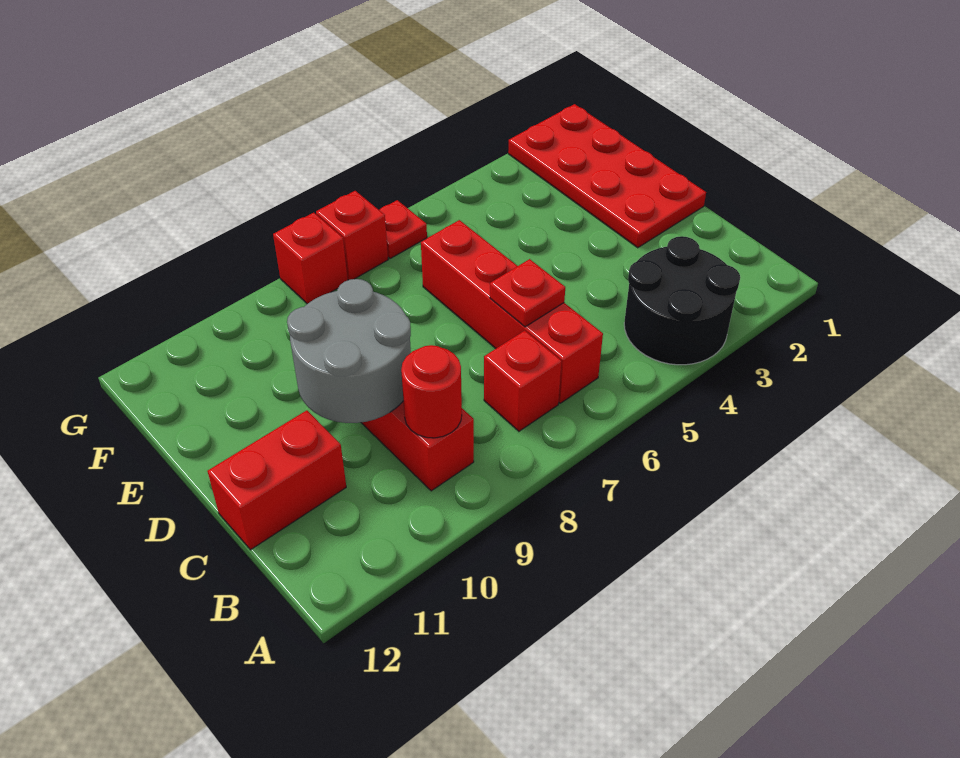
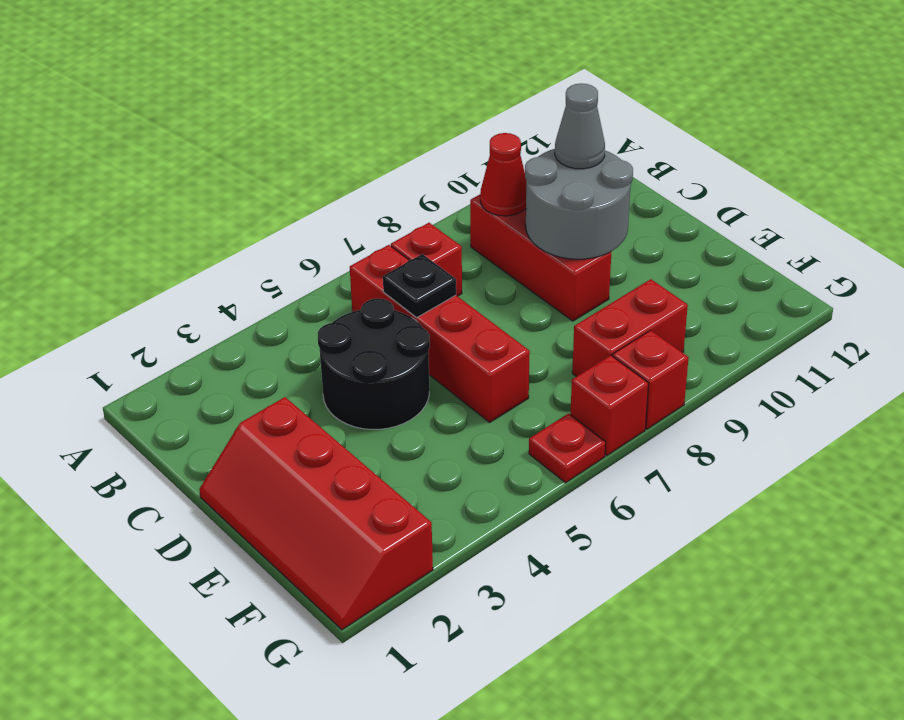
black round brick A3:B4 level 1 -> black round brick C4:D5 level 1
red round brick B9 level 2 -> red cone B9 level 2
red plate C6 level 2 -> black plate C6 level 2
none -> grey cone C10 level 3
red brick C11:C12 level 1 -> red brick F8:F9 level 1
red plate D1:G2 level 1 -> red slope D1:G2 level 1 top 2

